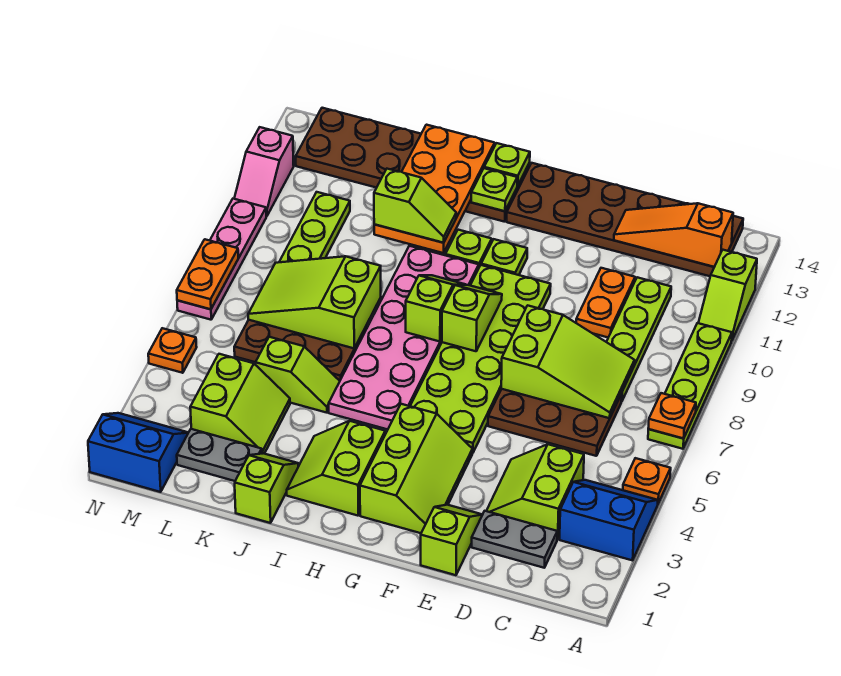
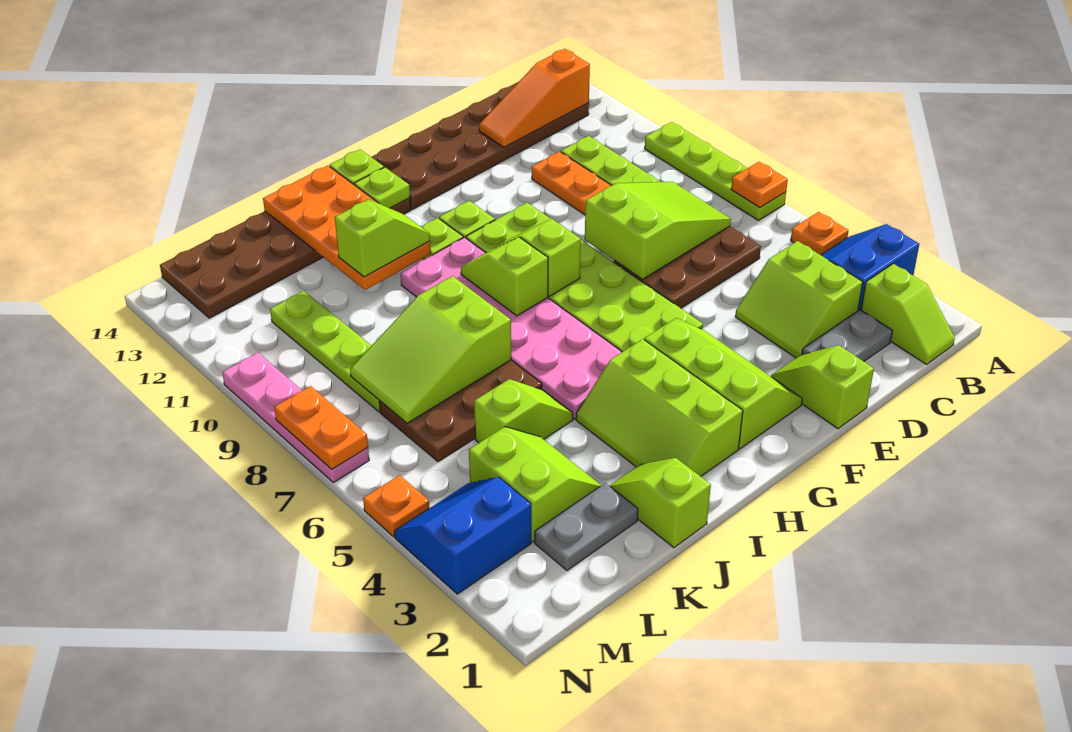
lime slope A11:A12 level 1 top 12 -> lime slope B1:B2 level 1 top 2
lime slope H2:I3 level 1 top H -> lime slope H2:I4 level 1 top H
blue slope M1:N2 level 1 top 1 -> blue slope M3:N4 level 1 top 3
pink slope N11:N12 level 1 top 12 -> none

